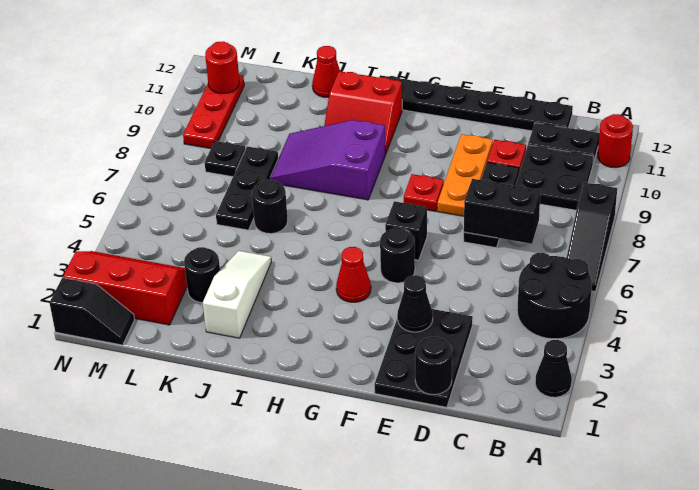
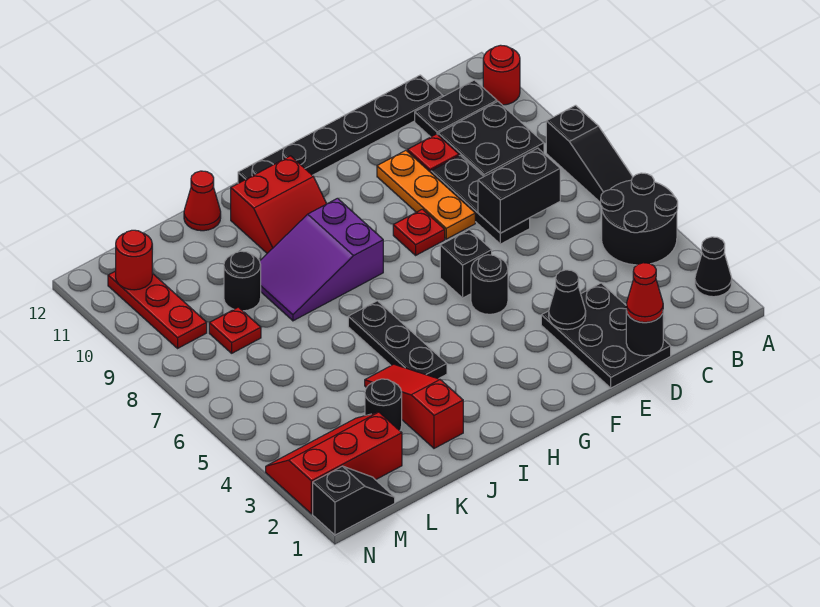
red cone G4 level 1 -> red cone D1 level 3
white slope J2:J4 level 1 top 2 -> red slope J2:J4 level 1 top 2
black round brick J6 level 1 -> black round brick K9 level 1
black plate K6:K8 level 1 -> black plate I4:I6 level 1
black plate L8 level 1 -> red plate L8 level 1

